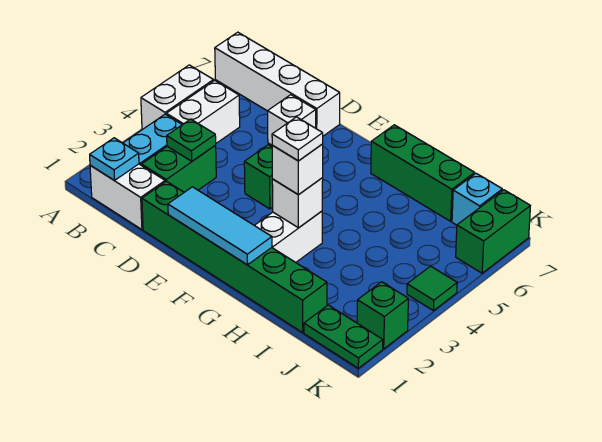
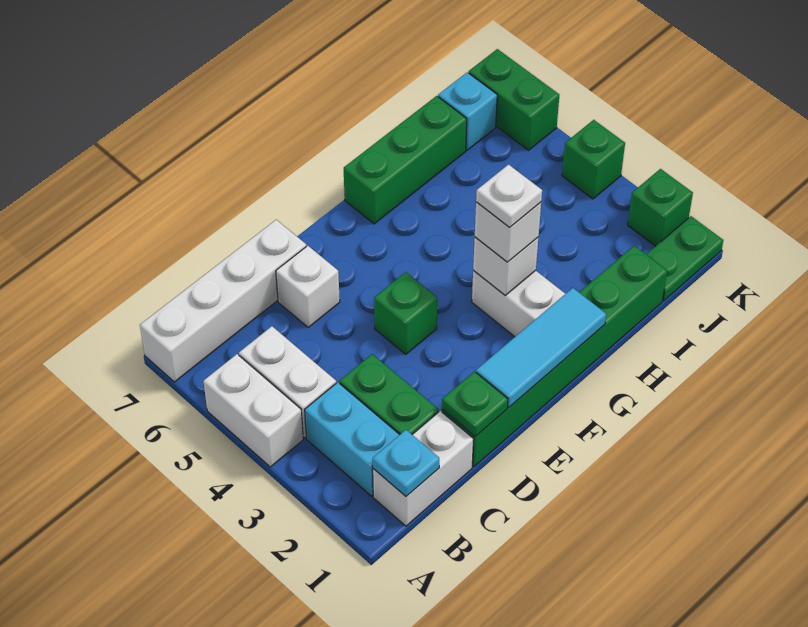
green plate C3 level 2 -> green plate D1 level 2
green tile K4 level 1 -> green brick K4 level 1

